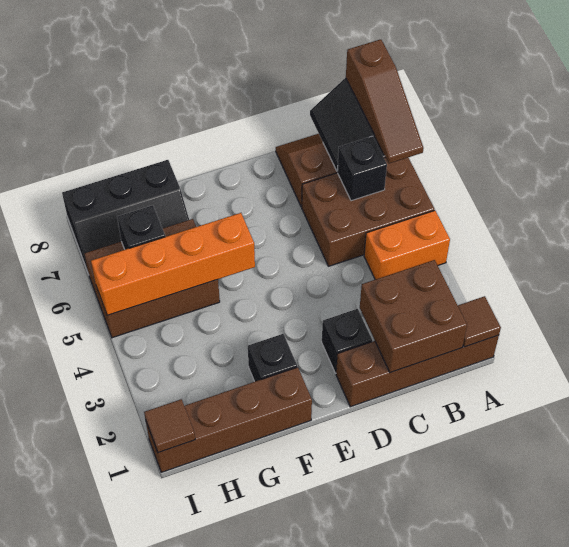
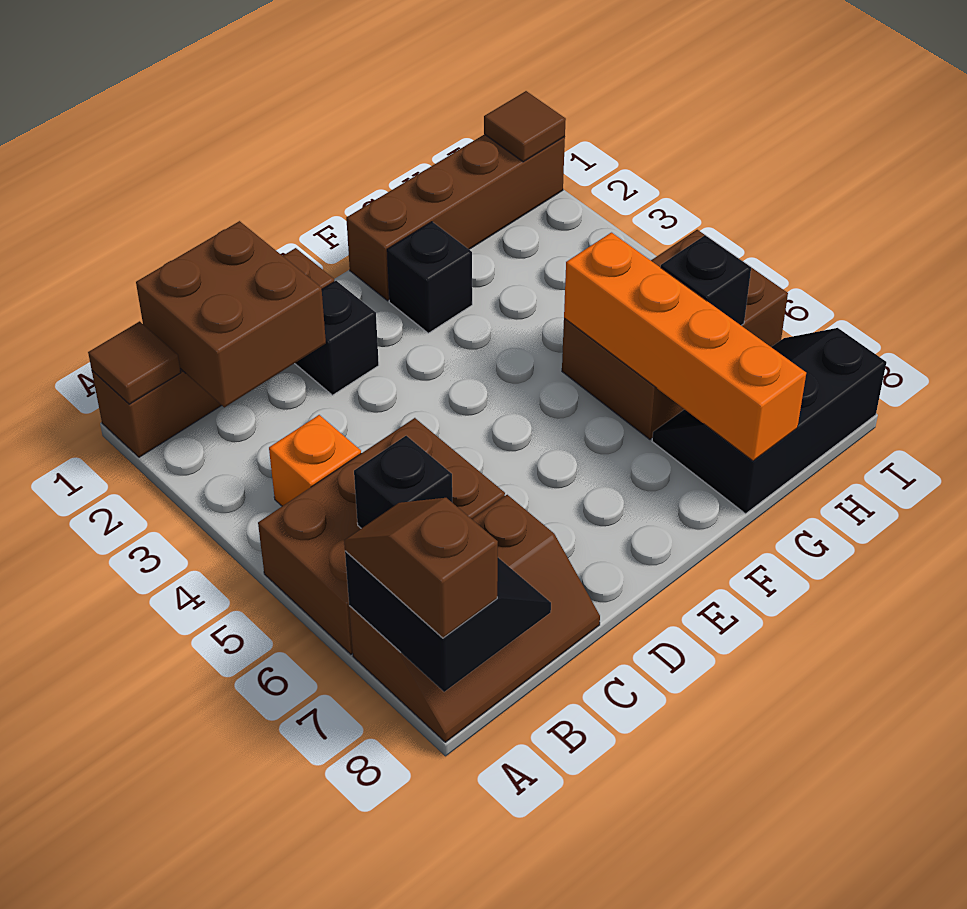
orange brick A4:B4 level 1 -> orange brick B4 level 1
brown slope A6:A8 level 3 top 8 -> brown slope A7:A8 level 3 top 8
orange brick F5:I5 level 2 -> orange brick G5:G8 level 2

